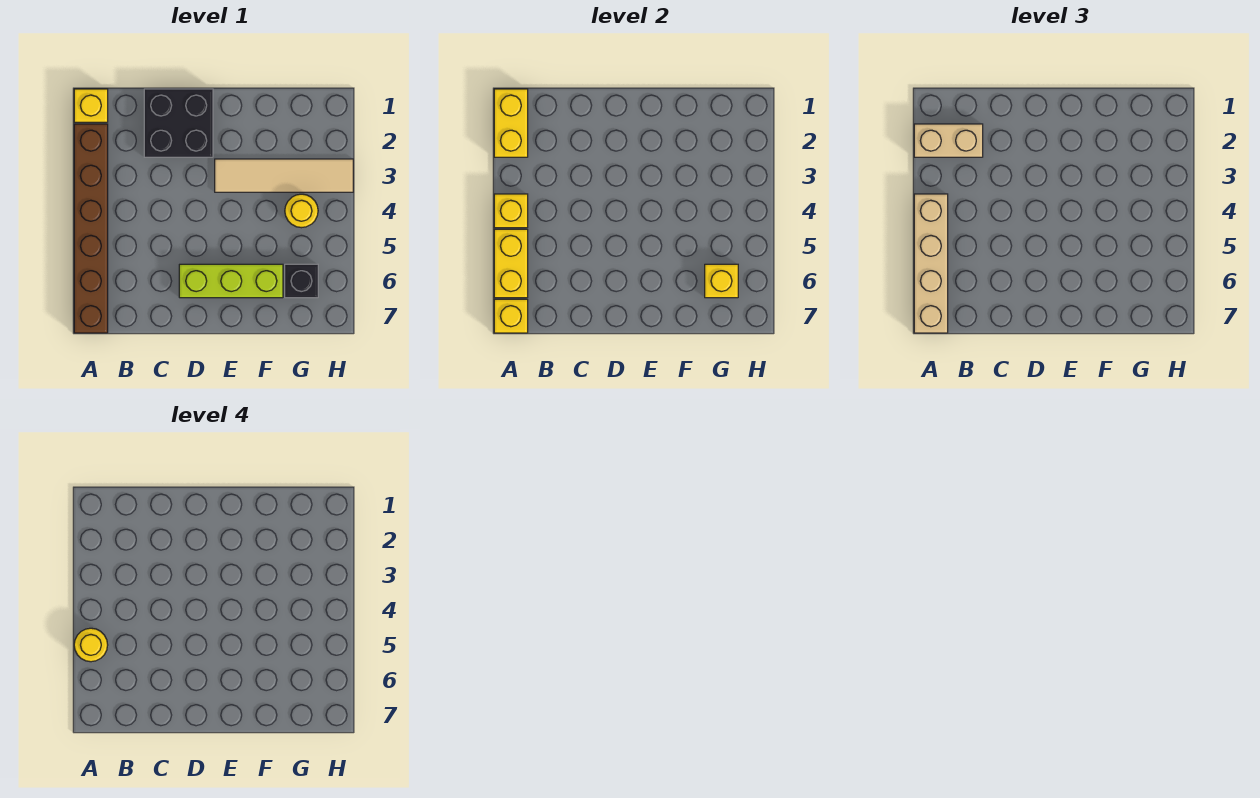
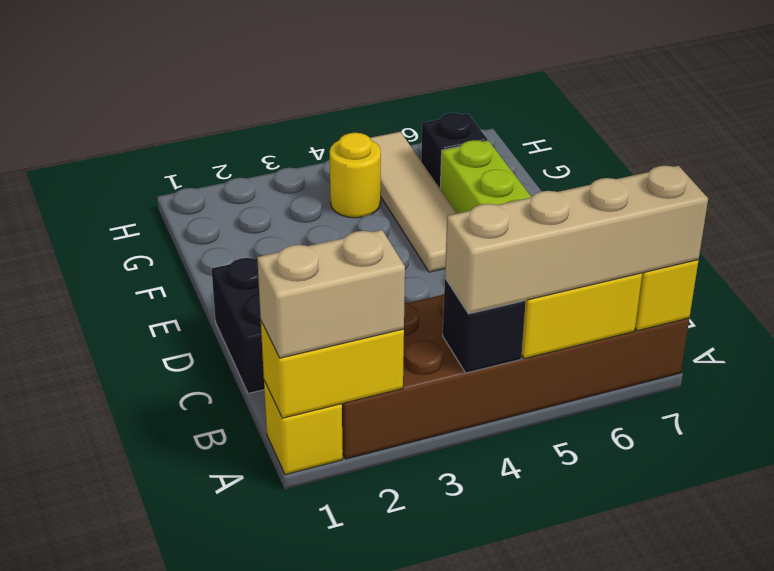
brown brick A2:A7 level 1 -> brown brick A2:B7 level 1
tan brick A2:B2 level 3 -> tan brick A1:A2 level 3
yellow brick A4 level 2 -> black brick A4 level 2
yellow round brick A5 level 4 -> none
tan tile E3:H3 level 1 -> tan tile E5:H5 level 1
yellow brick G6 level 2 -> none

